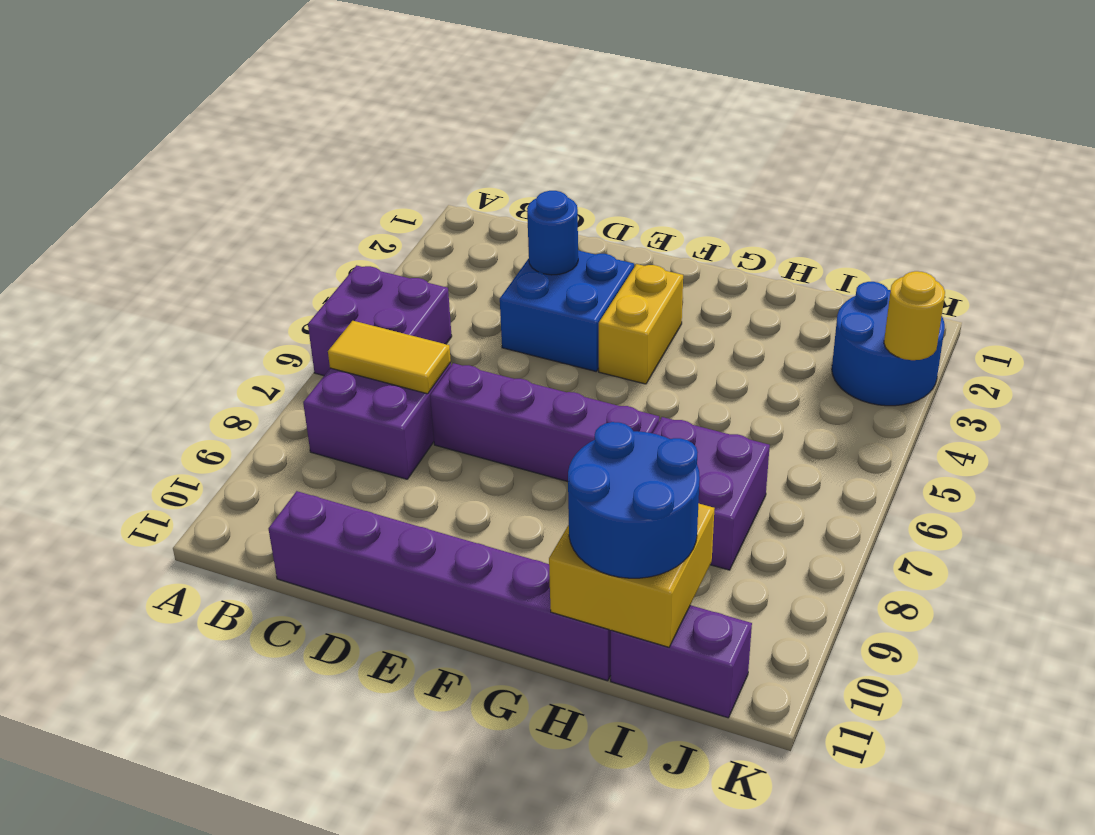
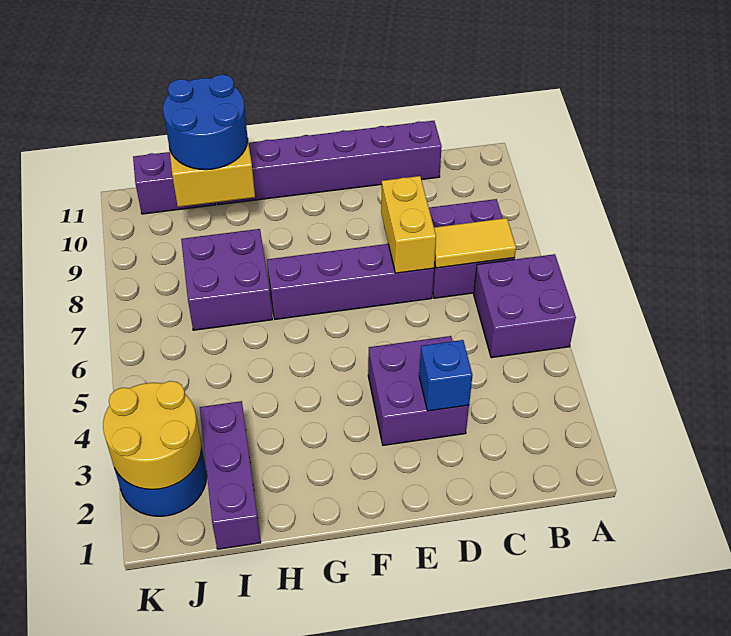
blue brick D3:E4 level 1 -> purple brick D3:E4 level 1
blue round brick D3 level 2 -> blue brick D3 level 2
yellow brick F3:F4 level 1 -> yellow brick D7:D8 level 2
none -> purple brick I1:I3 level 1
yellow round brick K3 level 2 -> yellow round brick J2:K3 level 2

